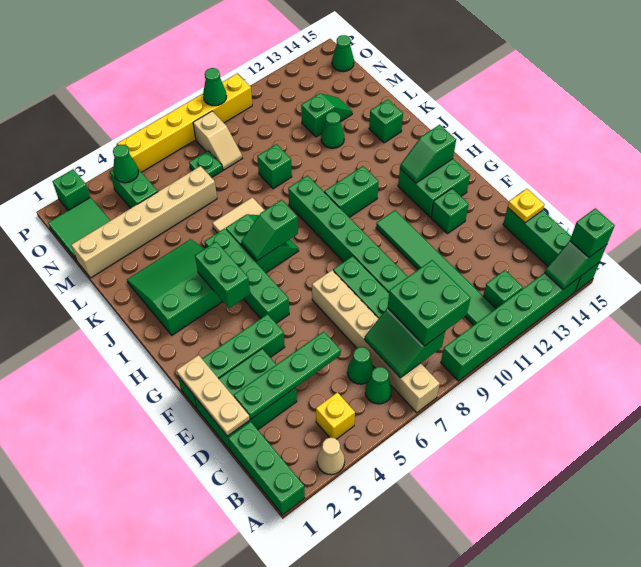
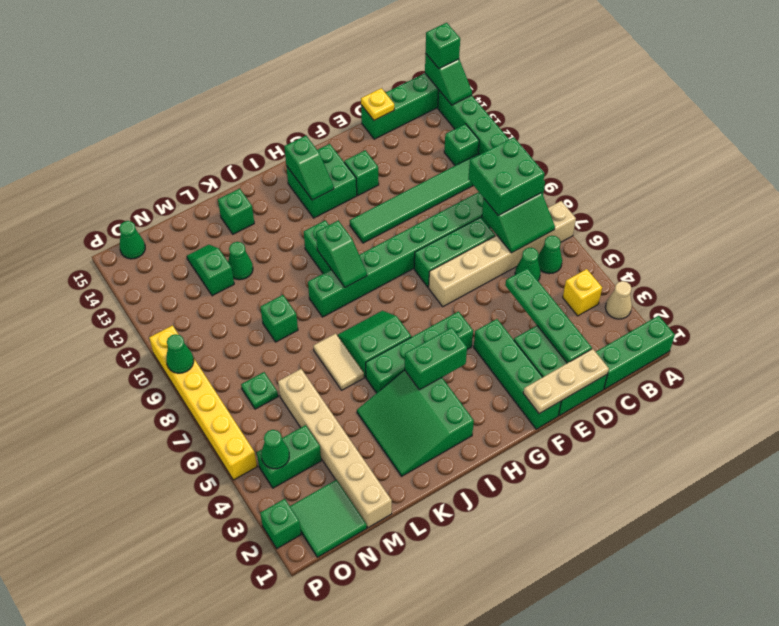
green slope I6:I7 level 2 top 7 -> green slope I9:I10 level 2 top 10
tan slope N8:O8 level 1 top O -> none

